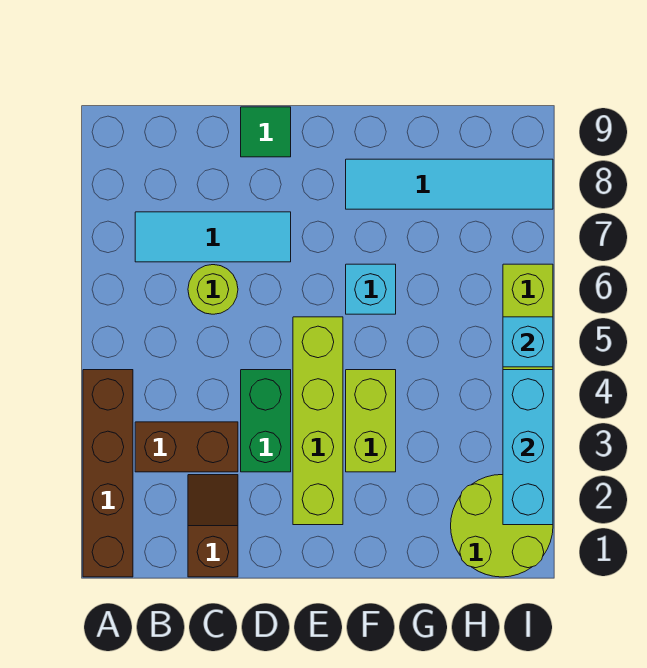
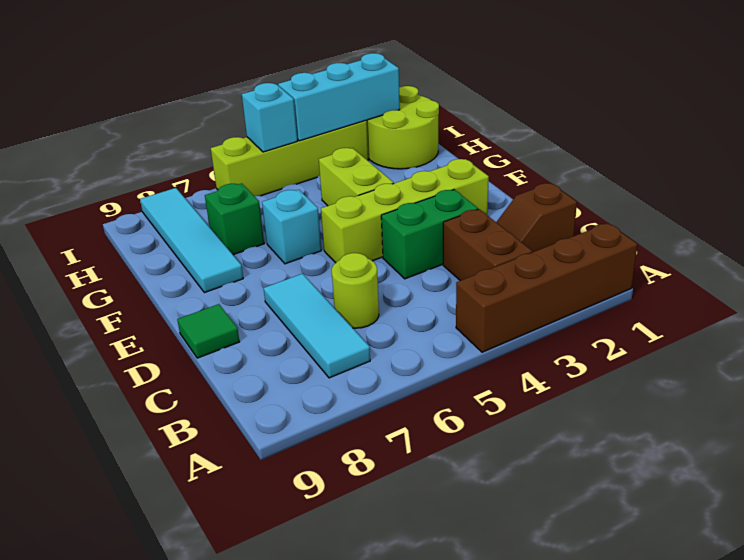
lime brick F3:F4 level 1 -> lime brick F4:G4 level 1
none -> green brick G7 level 1

